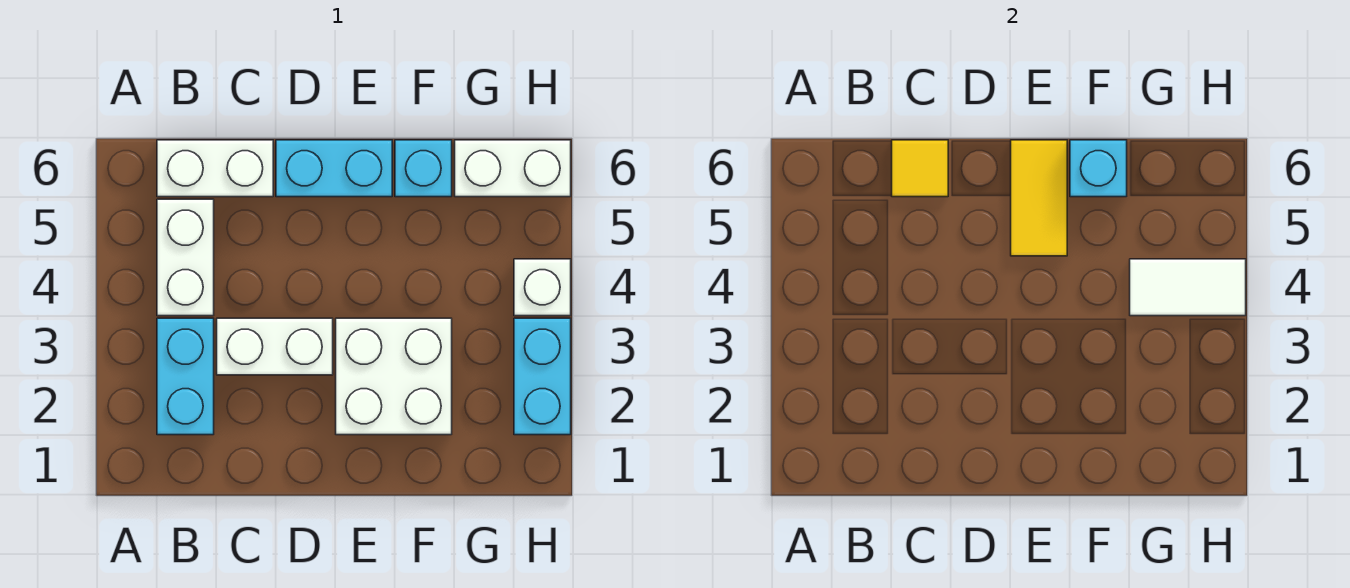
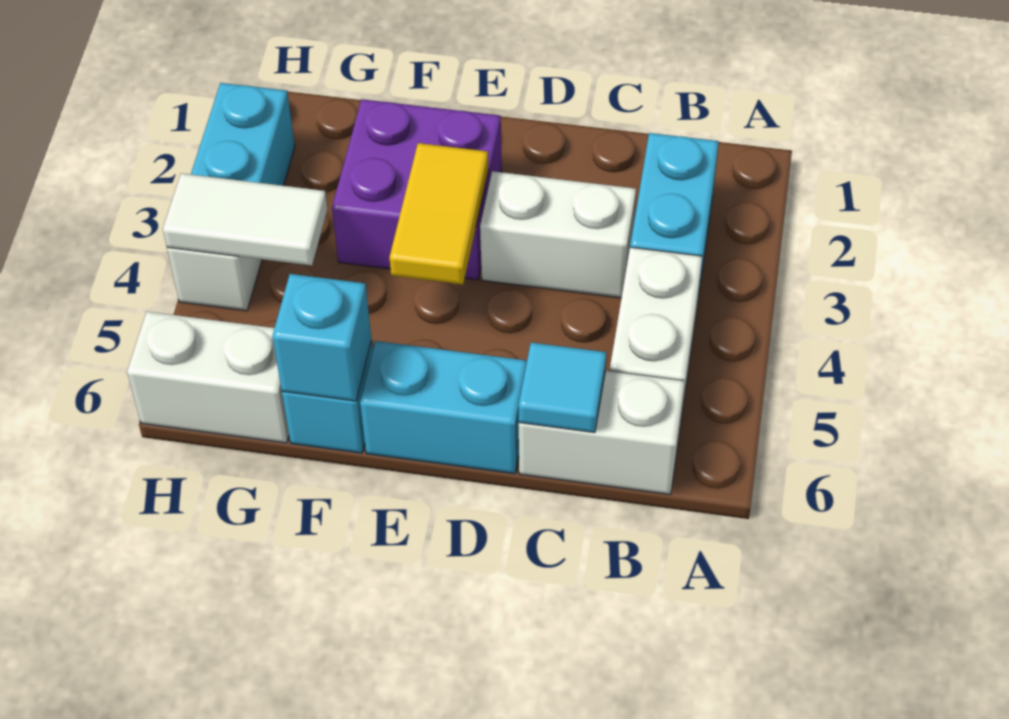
yellow tile C6 level 2 -> cyan tile C6 level 2
white brick E2:F3 level 1 -> purple brick E2:F3 level 1
yellow tile E5:E6 level 2 -> yellow tile E3:E4 level 2

